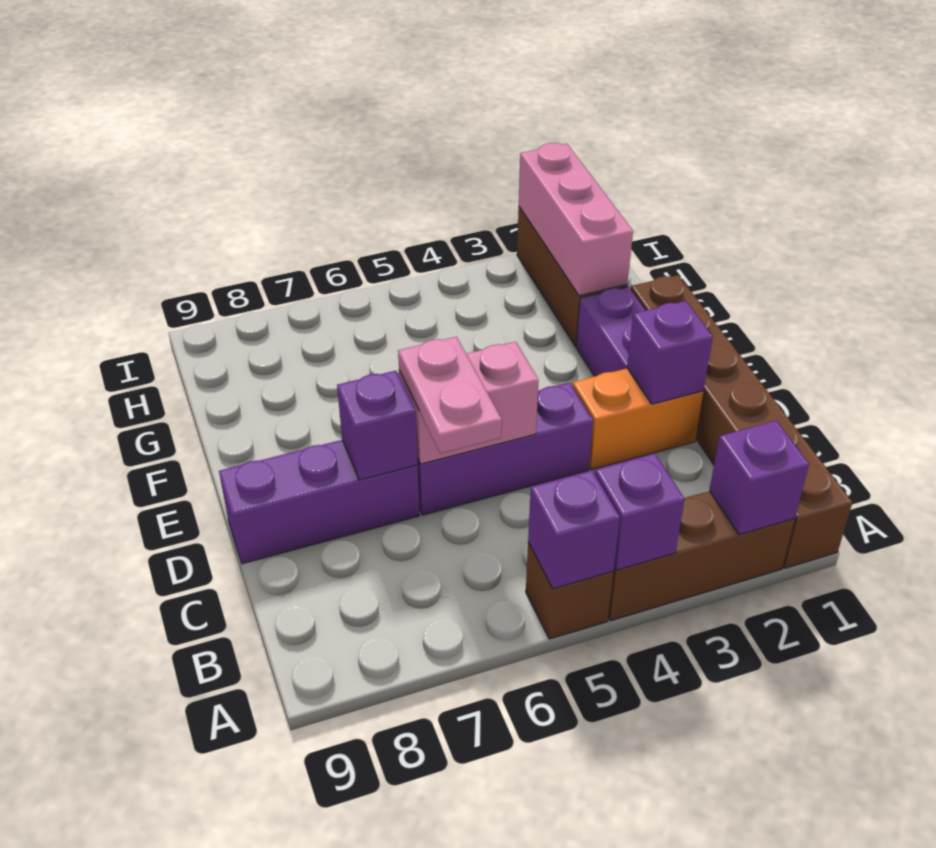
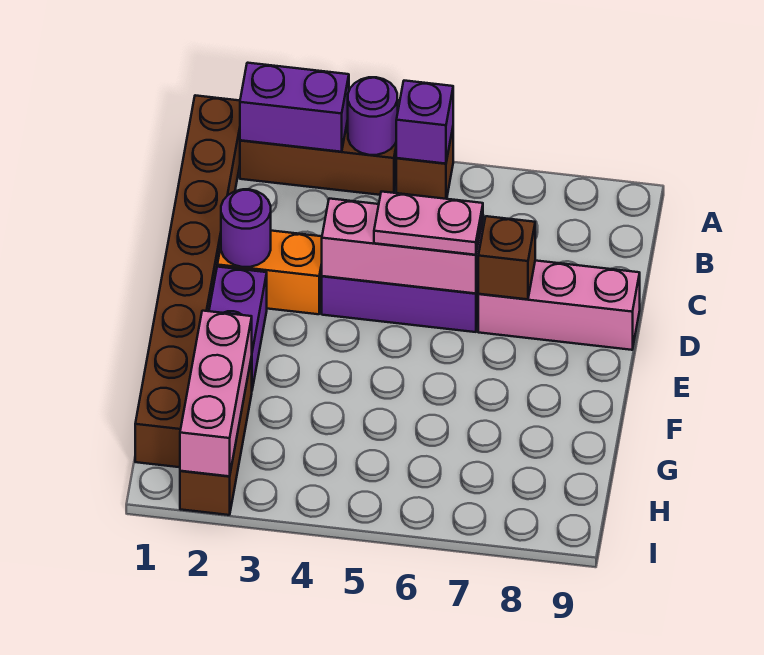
brown brick A1:F1 level 1 -> brown brick A1:H1 level 1
purple brick A2 level 2 -> purple brick A2:A3 level 2
purple brick A4 level 2 -> purple round brick A4 level 2
pink plate C6:D6 level 3 -> pink plate D5:D6 level 3
purple brick D2 level 2 -> purple round brick D2 level 2
pink brick D5:D6 level 2 -> pink brick D4:D6 level 2
purple brick D7:D9 level 1 -> pink brick D7:D9 level 1
purple brick D7 level 2 -> brown brick D7 level 2

